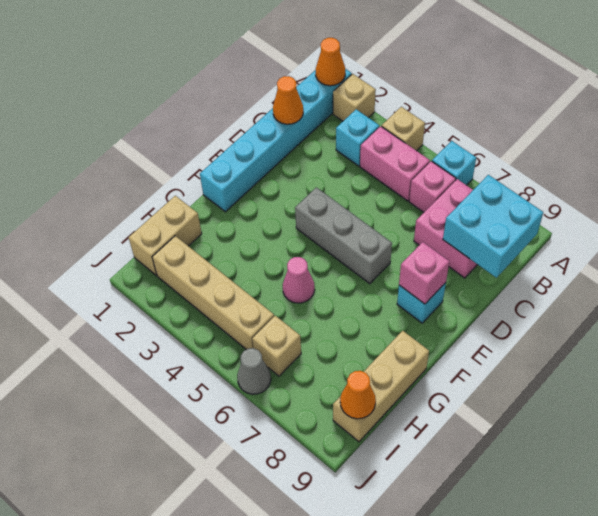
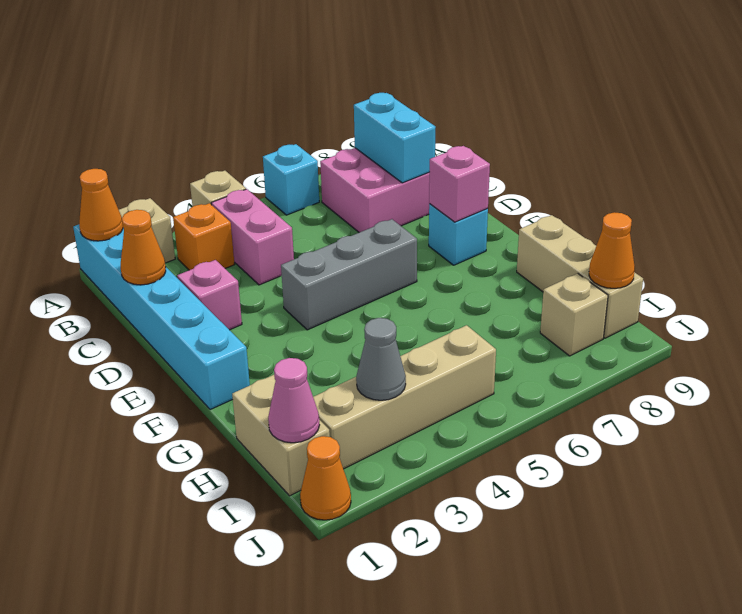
cyan brick B3 level 1 -> orange brick B3 level 1
pink brick B4:B5 level 1 -> pink brick B4:C4 level 1
pink brick B6 level 1 -> pink brick D2 level 1
cyan brick B8:C9 level 2 -> cyan brick B8:C8 level 2
pink cone G5 level 1 -> pink cone I1 level 2
tan brick I6 level 1 -> tan brick I8 level 1
none -> orange cone J1 level 1
grey cone J6 level 1 -> grey cone I3 level 2

